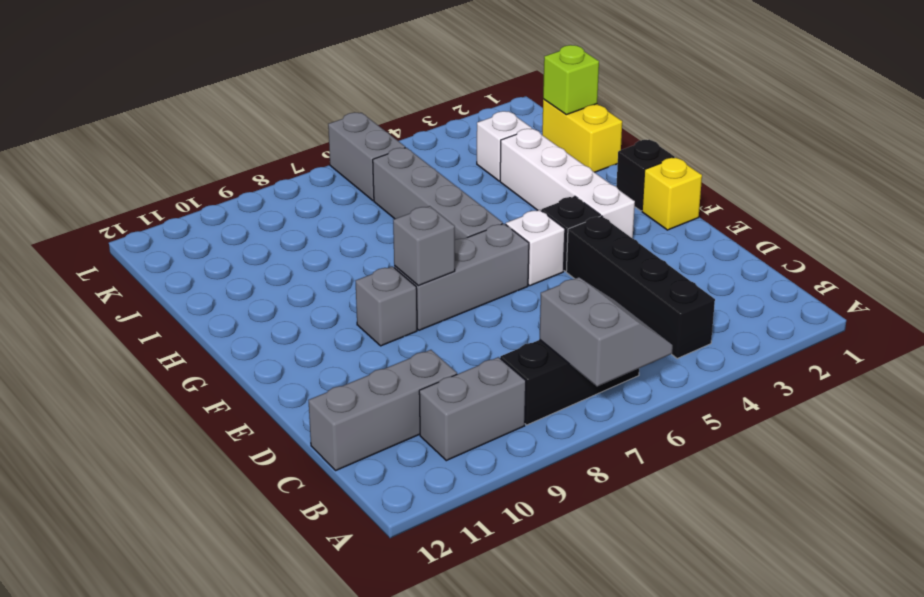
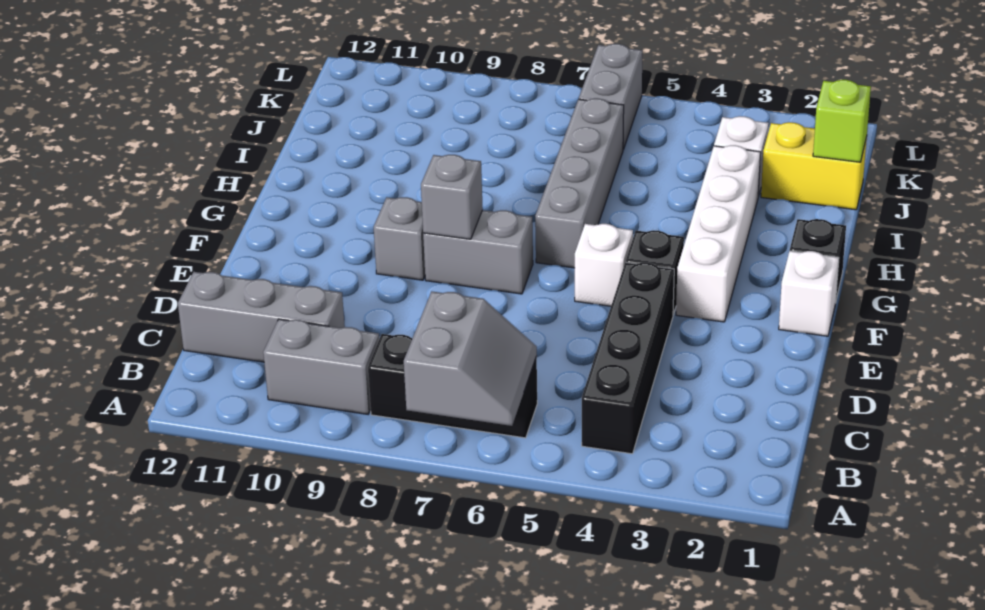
yellow brick F1 level 1 -> white brick F1 level 1
grey brick F6:F8 level 1 -> grey brick F7:F8 level 1
yellow brick I1:J1 level 1 -> yellow brick J1:J2 level 1

